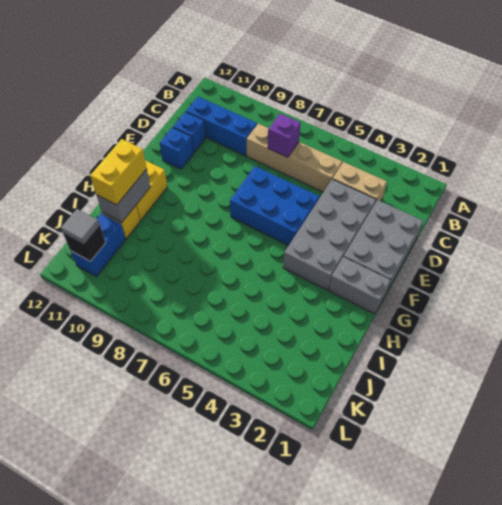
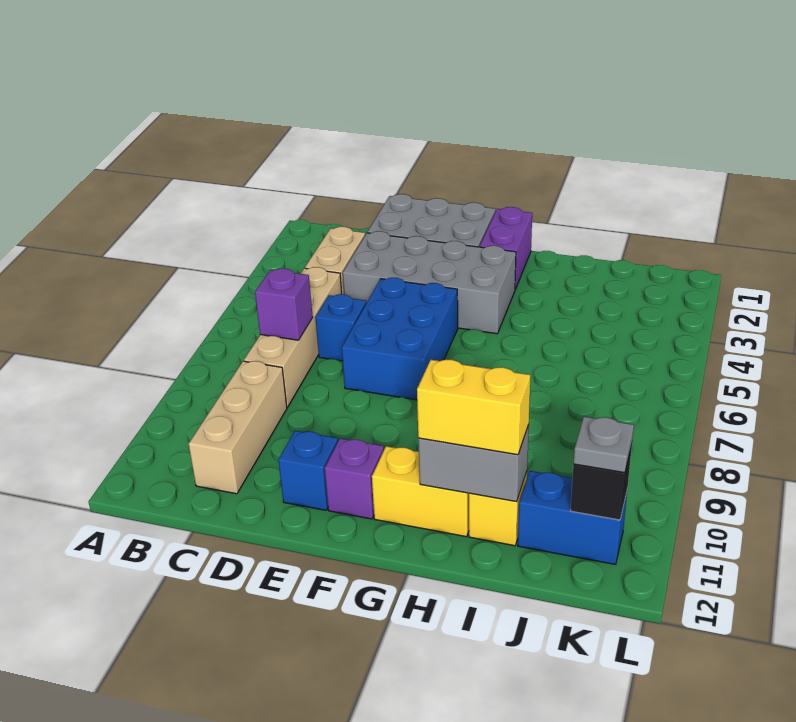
blue brick C9:C11 level 1 -> tan brick C9:C11 level 1
blue brick D11 level 1 -> blue brick D6 level 1
none -> purple brick F11 level 1
grey brick G1:G2 level 1 -> purple brick G1:G2 level 1
grey tile K11 level 3 -> grey plate K11 level 3

